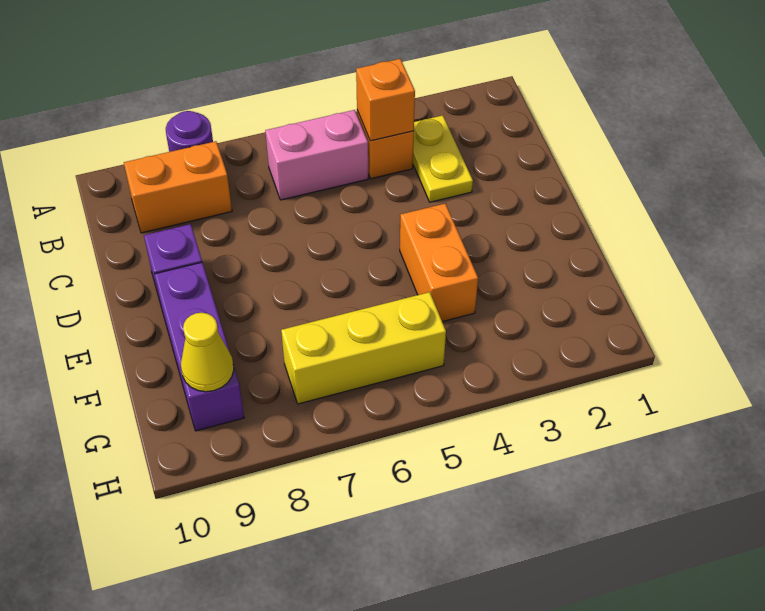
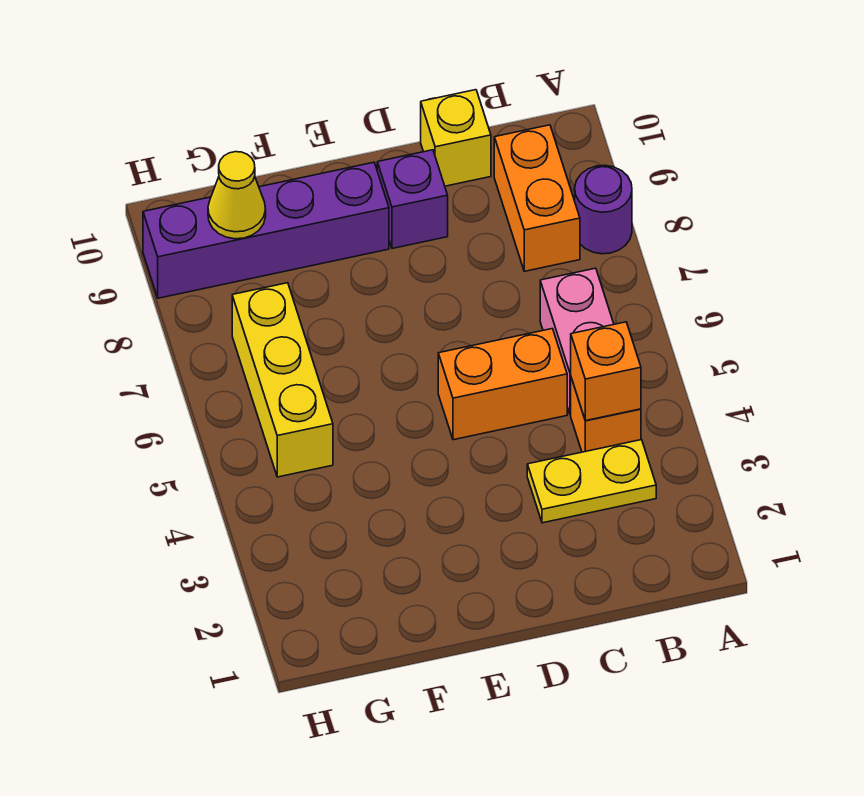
none -> yellow brick C10 level 1
orange brick E4:F4 level 1 -> orange brick C5:D5 level 1
purple brick E9:G9 level 1 -> purple brick E9:H9 level 1

